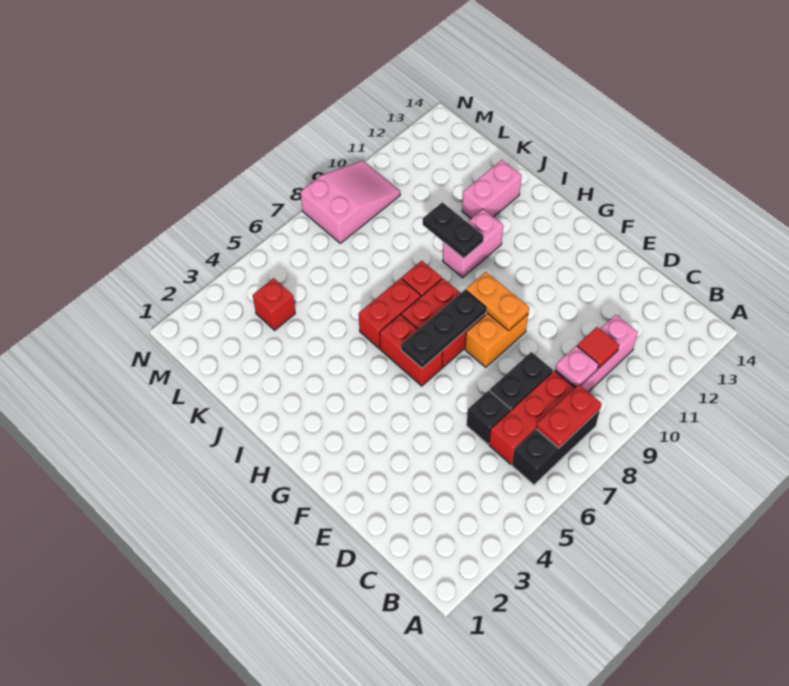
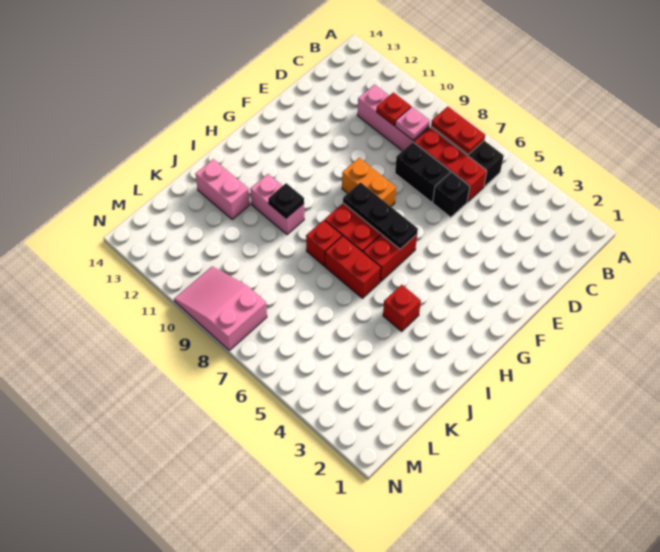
red tile C10 level 2 -> red plate C10 level 2
orange plate F9:G9 level 2 -> none
black plate I10:J10 level 2 -> black plate I10 level 2
red brick L4 level 1 -> red brick I4 level 1

